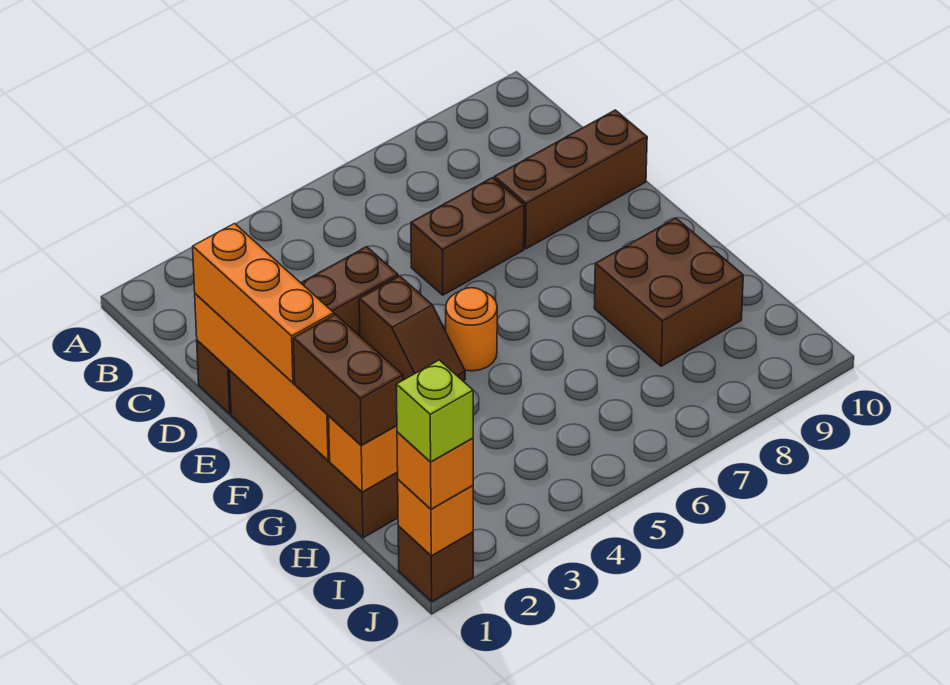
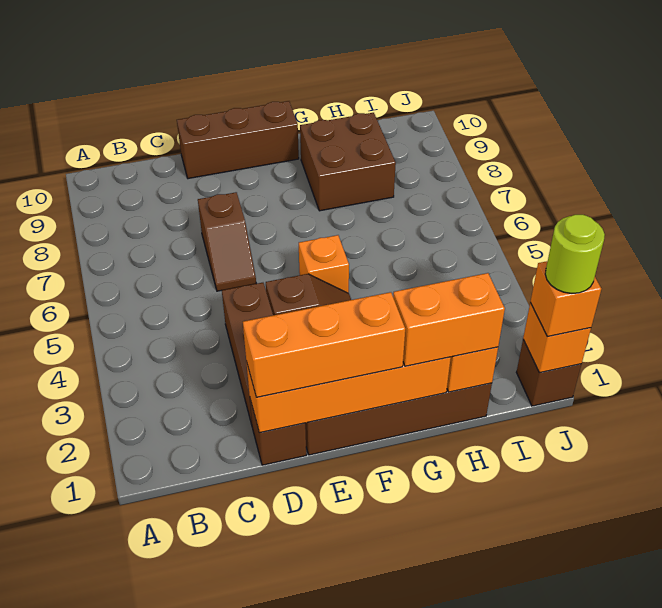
brown brick D6:D7 level 1 -> brown slope D6:D7 level 1 top 7
brown brick D8:D10 level 1 -> brown brick D10:F10 level 1
orange round brick F5 level 1 -> orange brick F5 level 1
brown brick G1:H1 level 3 -> orange brick G1:H1 level 3
lime brick J1 level 4 -> lime round brick J1 level 4

